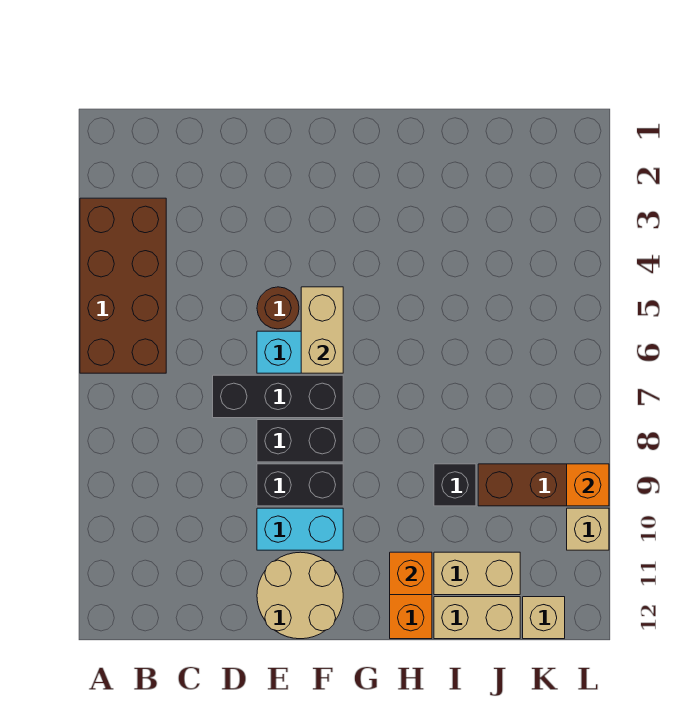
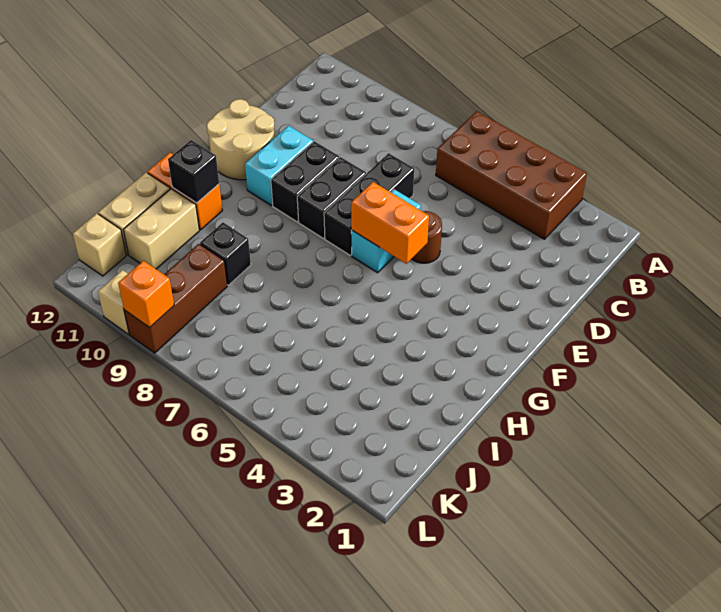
tan brick F5:F6 level 2 -> orange brick F5:F6 level 2
orange brick H11 level 2 -> black brick H11 level 2

